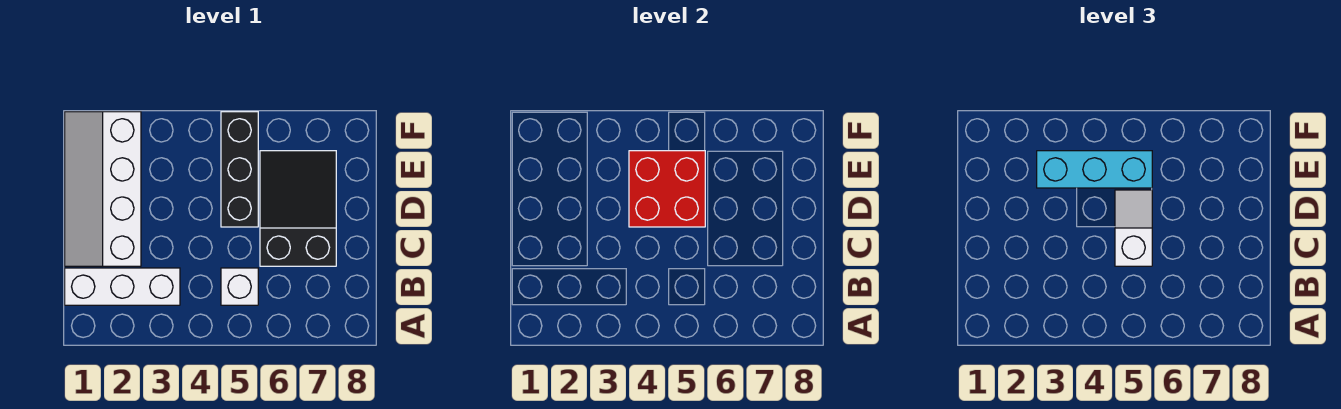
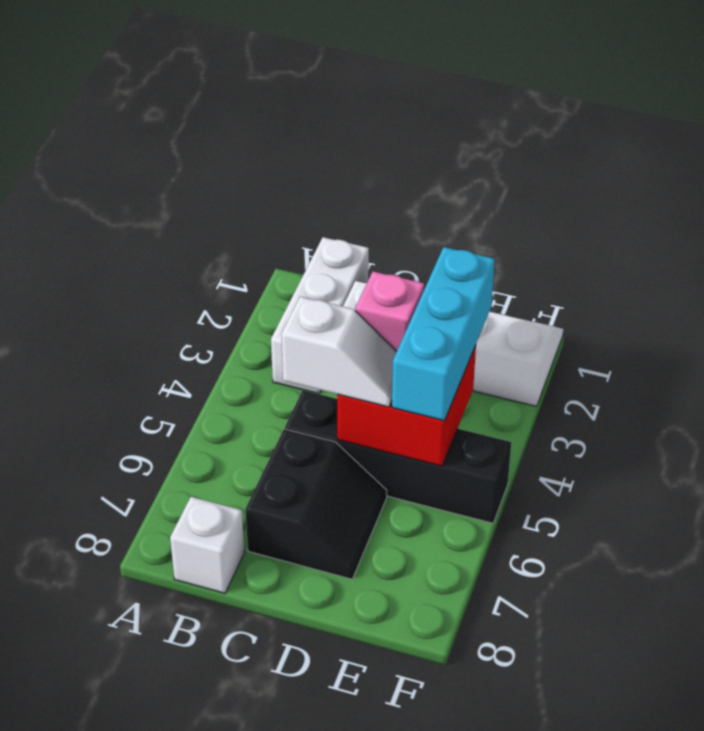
white brick B5 level 1 -> white brick B8 level 1
black slope C6:E7 level 1 top C -> black slope C6:D7 level 1 top C
none -> pink brick D4 level 3
black brick D5:F5 level 1 -> black brick C5:F5 level 1

